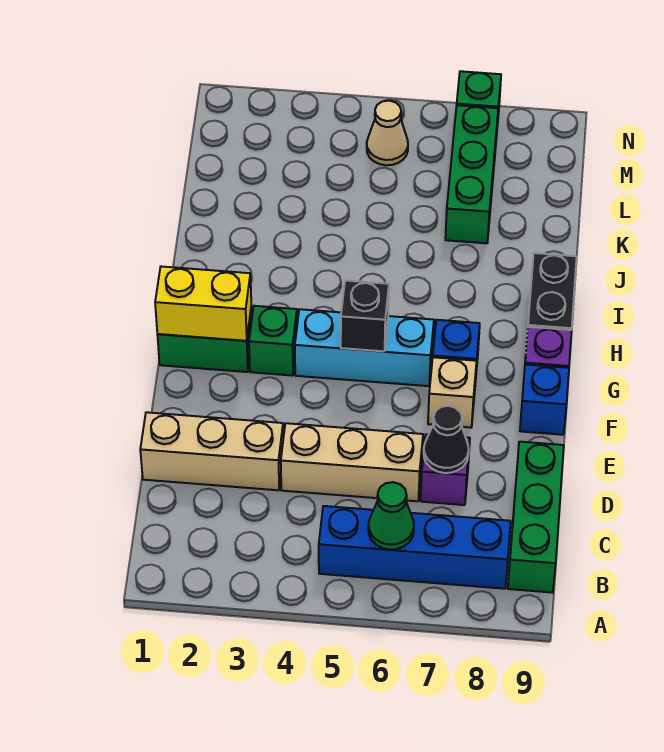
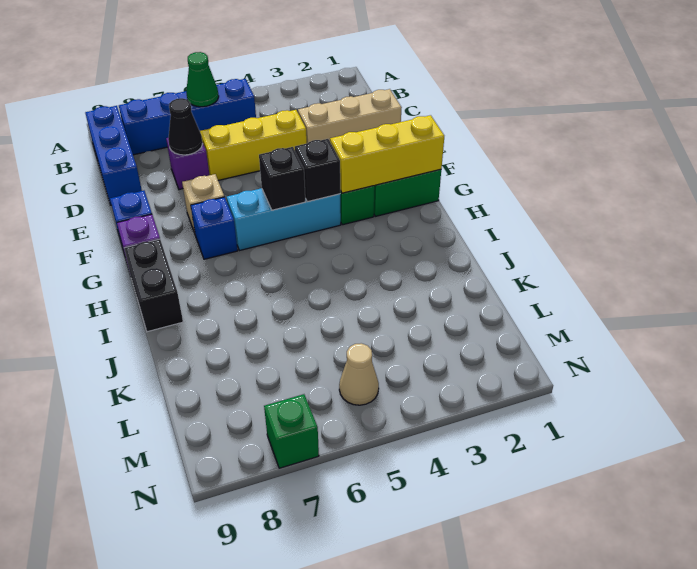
green brick B9:D9 level 1 -> blue brick B9:D9 level 1
tan brick D4:D6 level 1 -> yellow brick D4:D6 level 1
yellow brick G1:G2 level 2 -> yellow brick G1:G3 level 2
none -> black brick G4 level 2
green brick K7:M7 level 1 -> none

